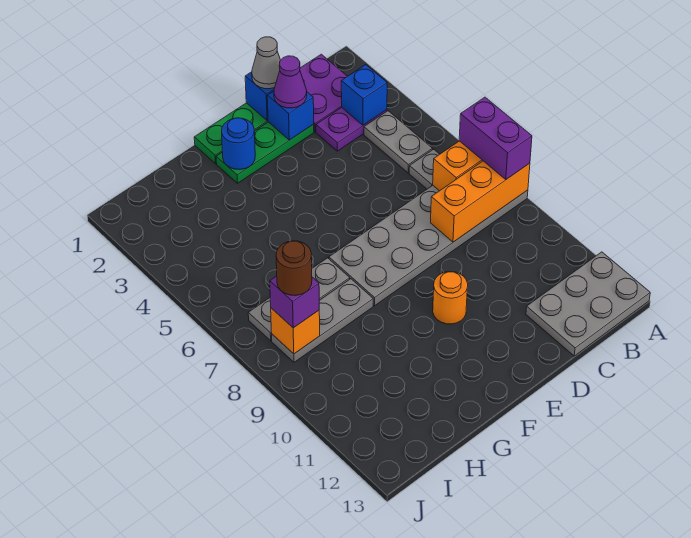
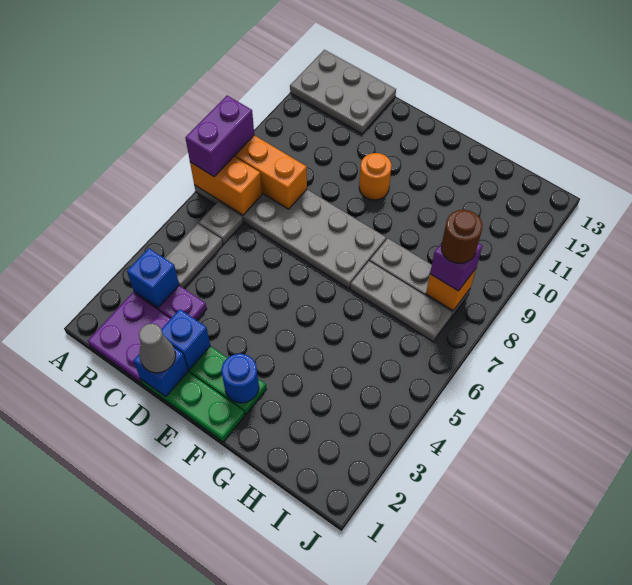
purple cone D2 level 3 -> none

